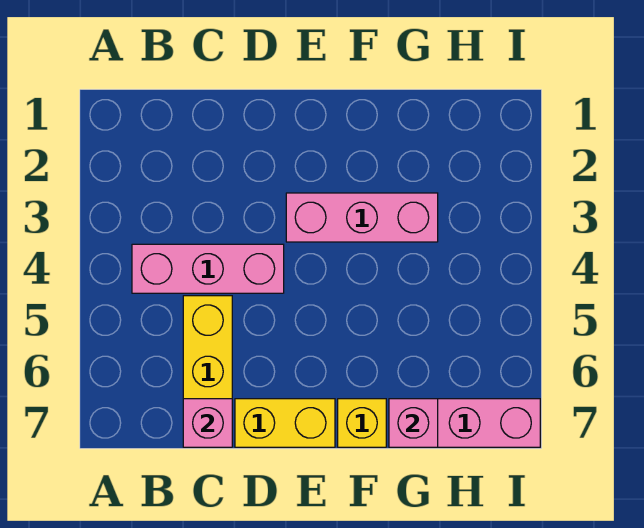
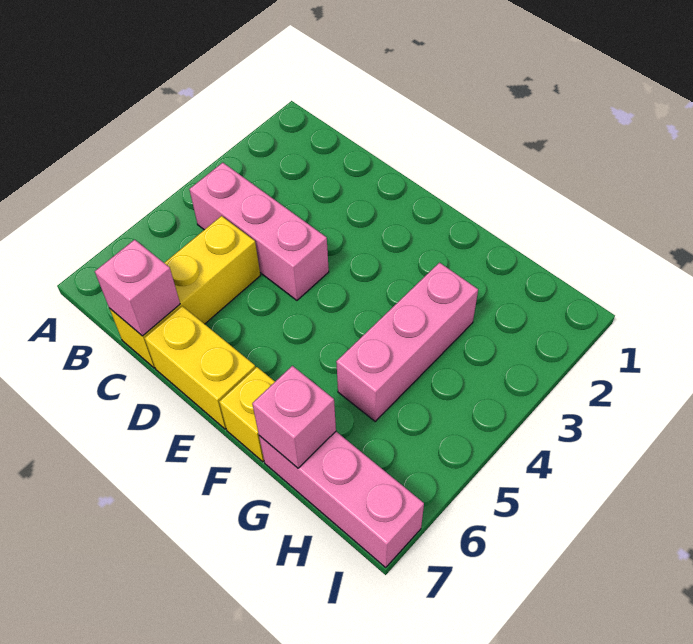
pink brick E3:G3 level 1 -> pink brick G3:G5 level 1

